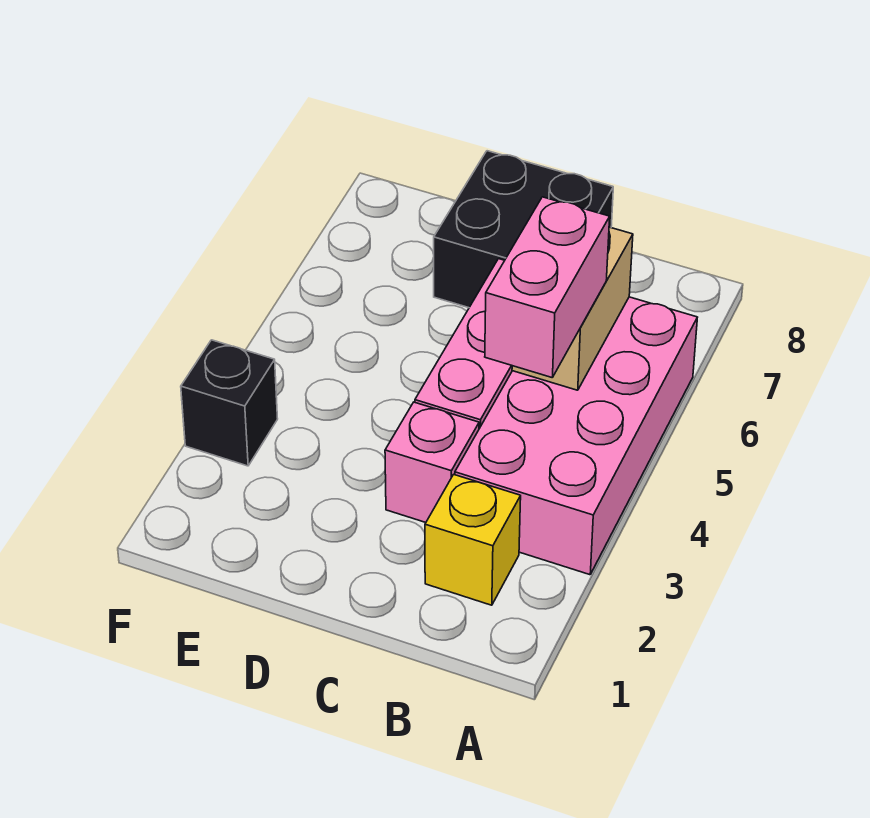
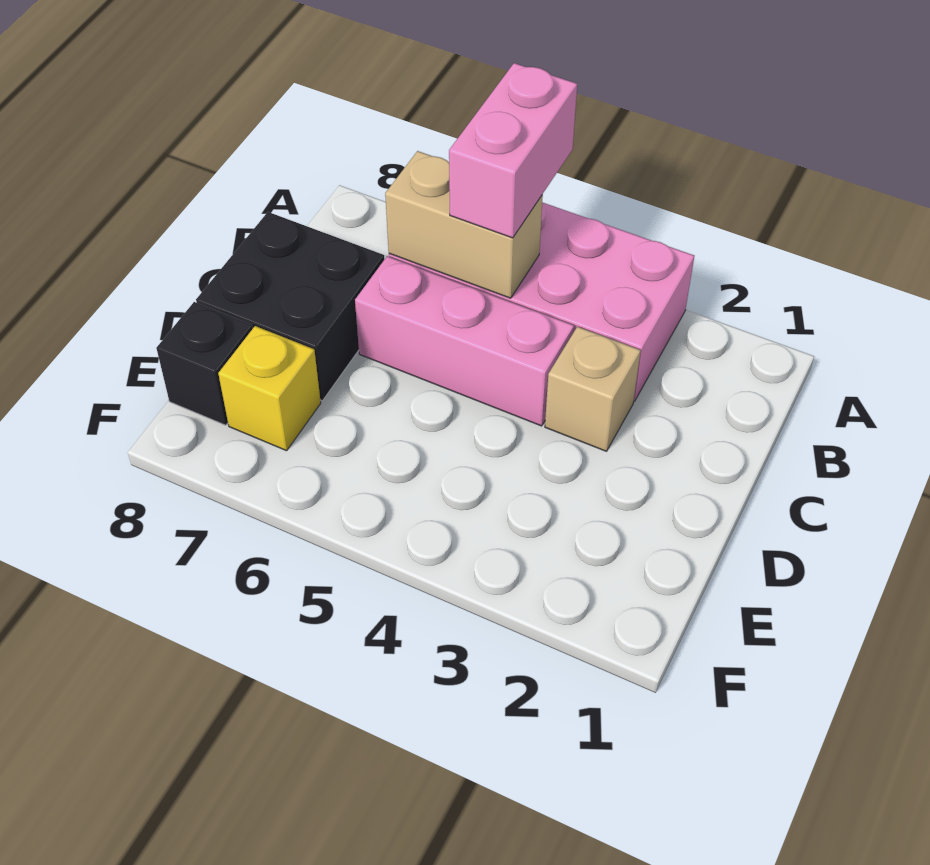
yellow brick B2 level 1 -> yellow brick E7 level 1
pink brick B4:B5 level 3 -> pink brick A5:B5 level 3
pink brick C3 level 1 -> tan brick C3 level 1
black brick F3 level 1 -> black brick E8 level 1

